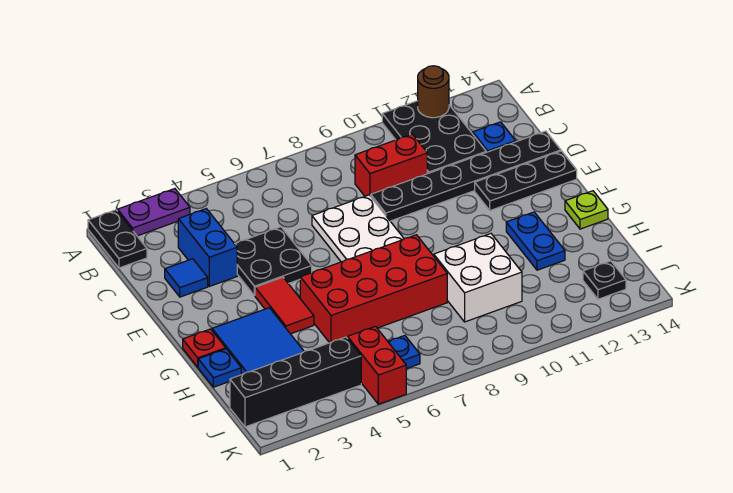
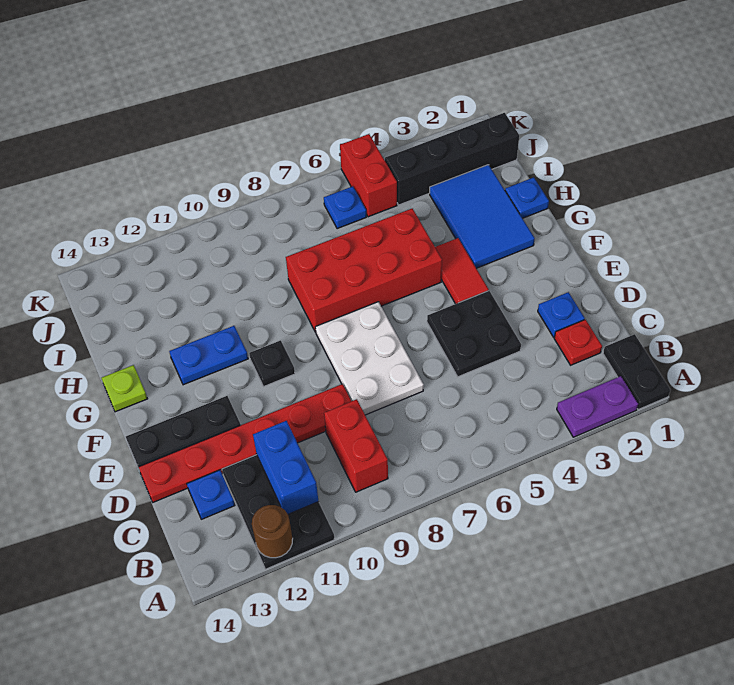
blue brick C3:D3 level 1 -> blue brick B11:C11 level 2
red brick C9:C10 level 1 -> red brick B9:C9 level 1
blue tile D2 level 1 -> blue plate D2 level 1
black plate D9:D14 level 1 -> red plate D9:D14 level 1
red plate G1 level 1 -> red plate C2 level 1
blue plate G12:H12 level 1 -> blue plate G11:G12 level 1
white brick H9:I10 level 1 -> none
black plate J13 level 1 -> black plate F10 level 1

